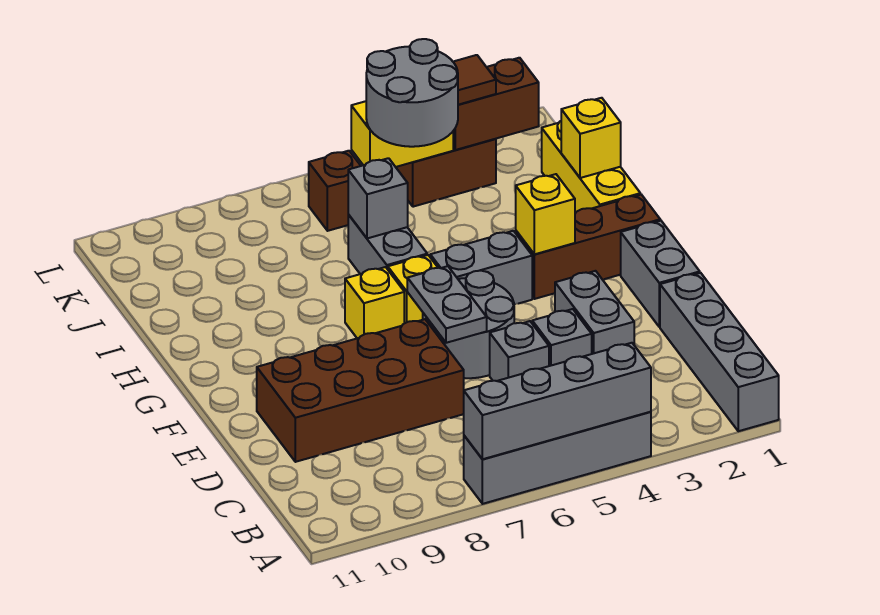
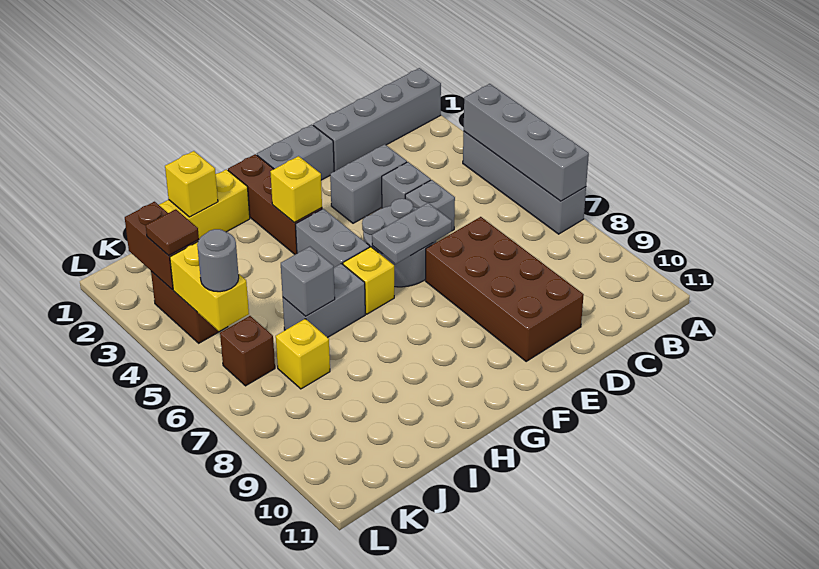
yellow brick G7 level 1 -> yellow brick J7 level 1
grey round brick J4:K5 level 3 -> grey round brick K5 level 3

